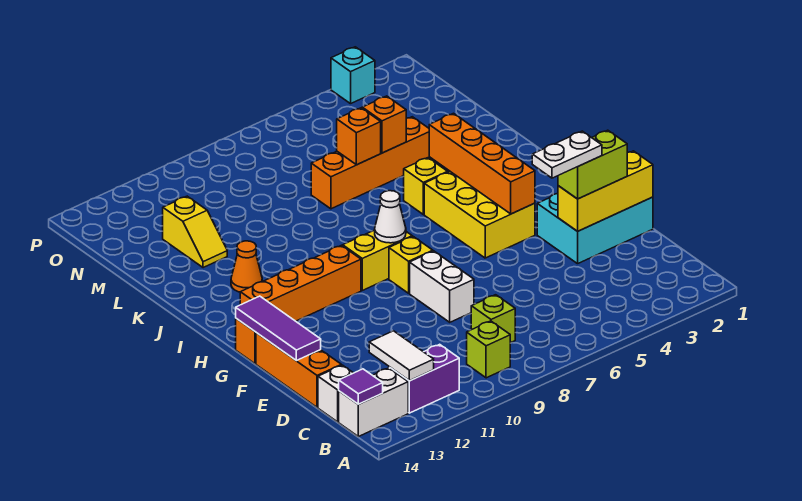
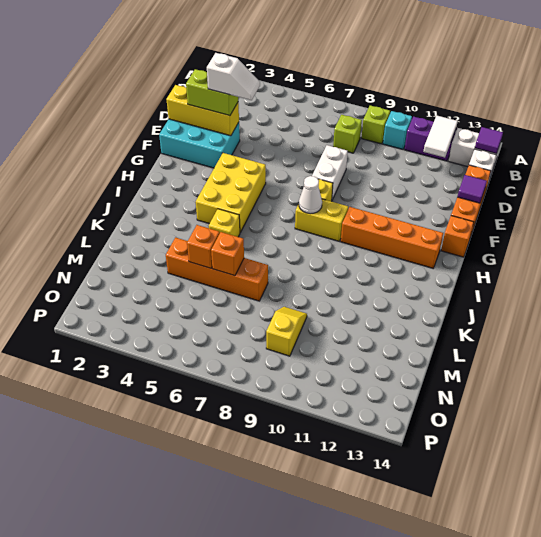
white plate E3:E4 level 4 -> white slope E3:E4 level 4 top 3
purple tile E14:G14 level 2 -> purple tile E14 level 2
orange brick G4:J4 level 2 -> none
orange cone J12 level 1 -> none
yellow slope L12:M12 level 1 top M -> yellow slope M9:N9 level 1 top N
cyan brick P3 level 1 -> cyan brick B10 level 1

